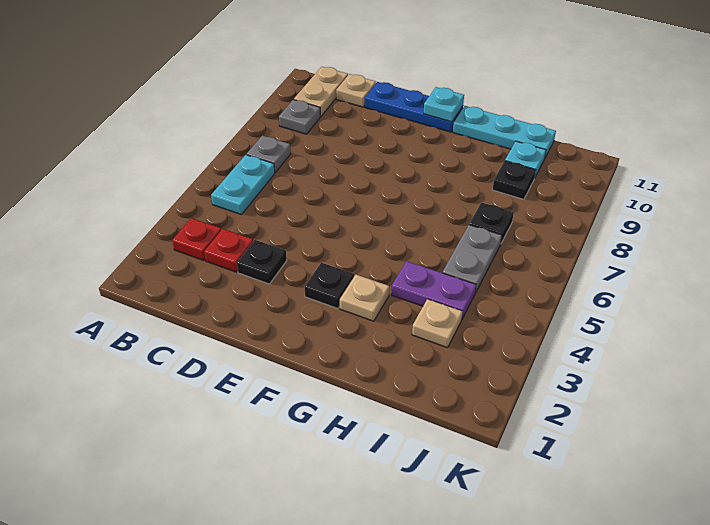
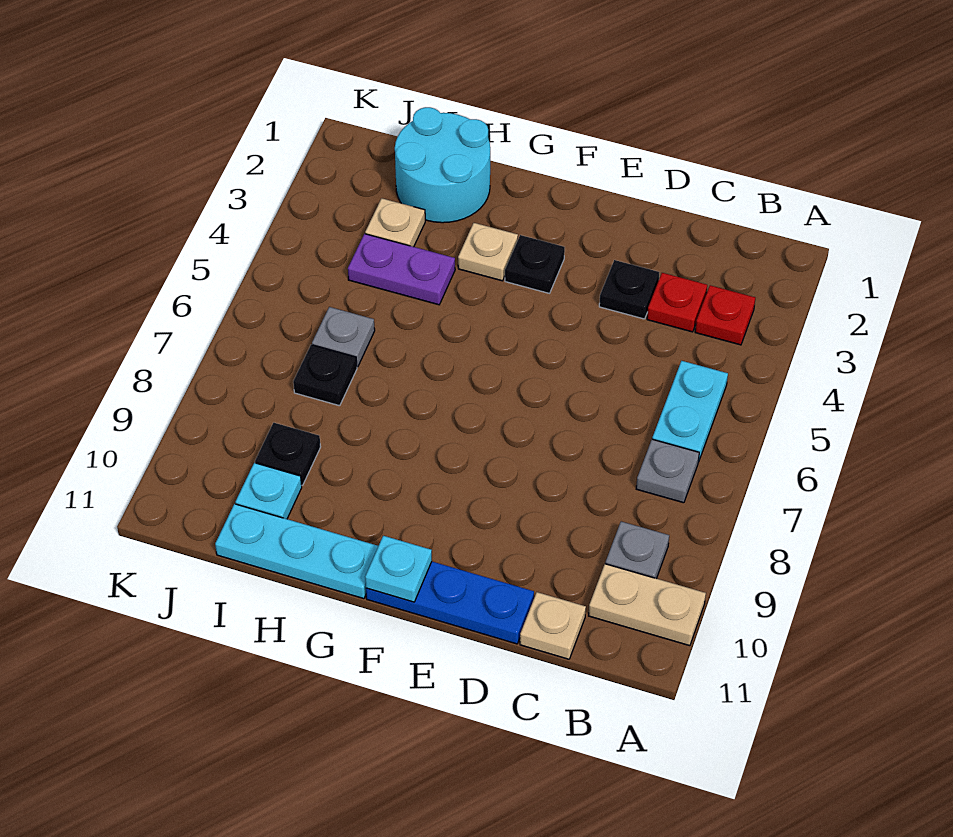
tan plate B10:B11 level 1 -> tan plate A10:B10 level 1
none -> cyan round brick H1:I2 level 1
grey plate I5:I6 level 1 -> grey plate I6 level 1

